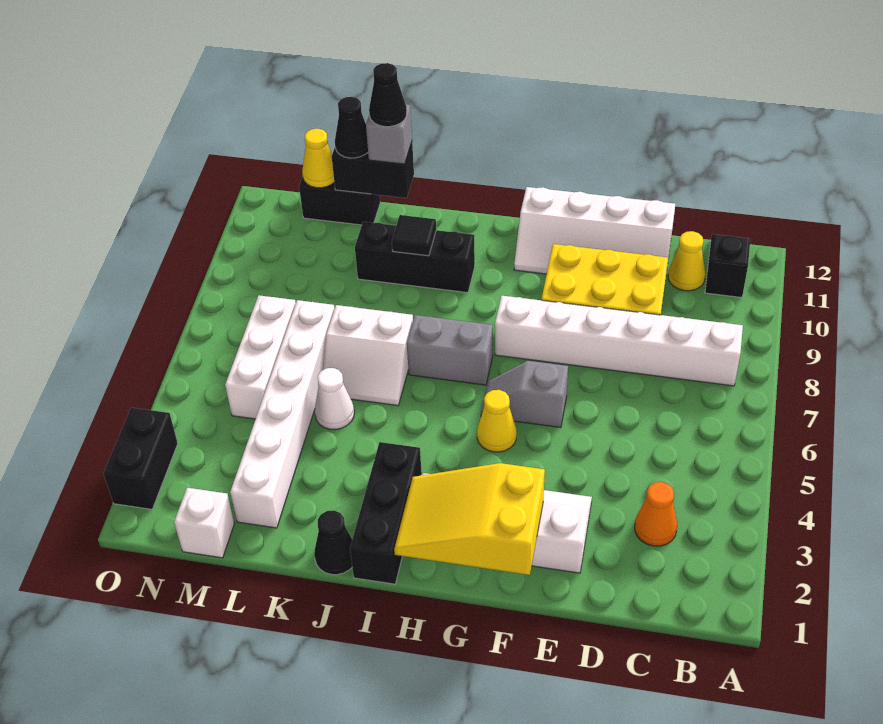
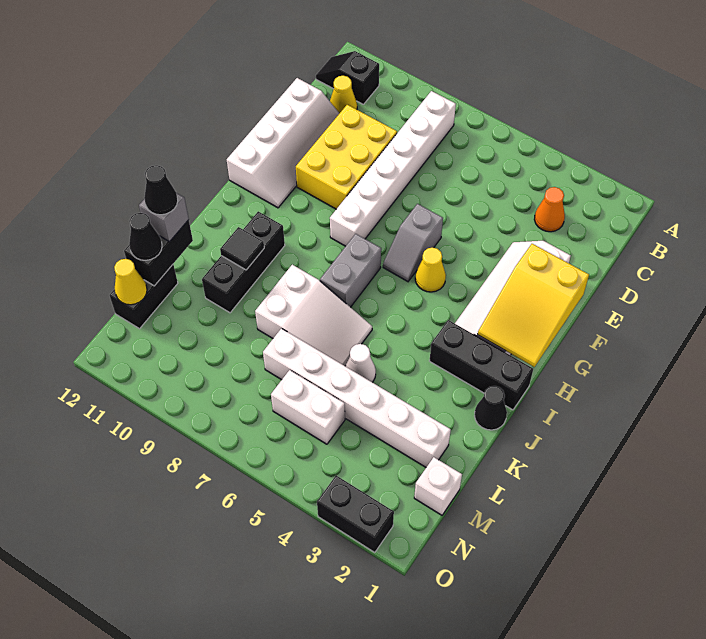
white slope J6:K7 level 1 top 7 -> white slope J6:K8 level 1 top 8
white brick M5:M7 level 1 -> white brick M5:M6 level 1

